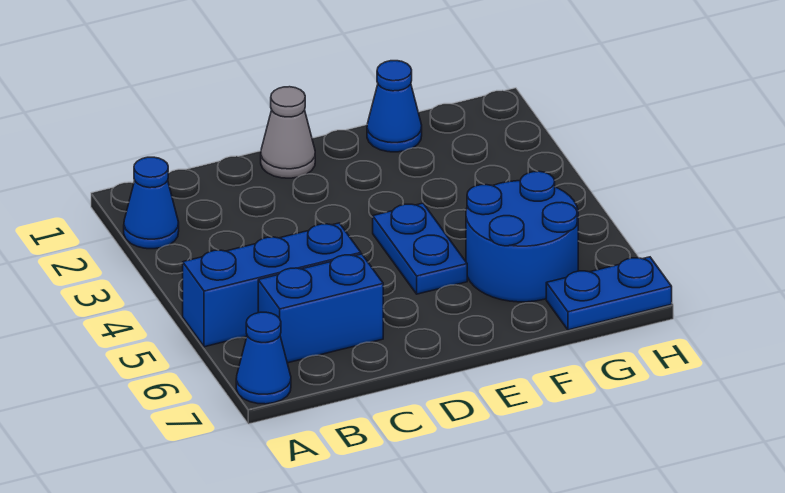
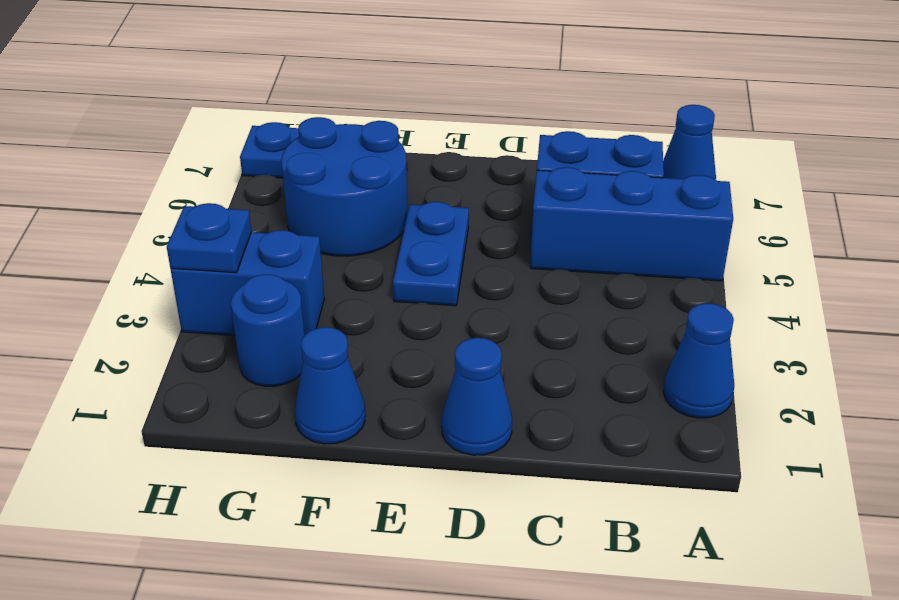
grey cone D1 level 1 -> blue cone D1 level 1
none -> blue round brick G2 level 1
none -> blue brick G3:H3 level 1
none -> blue plate H3 level 2

